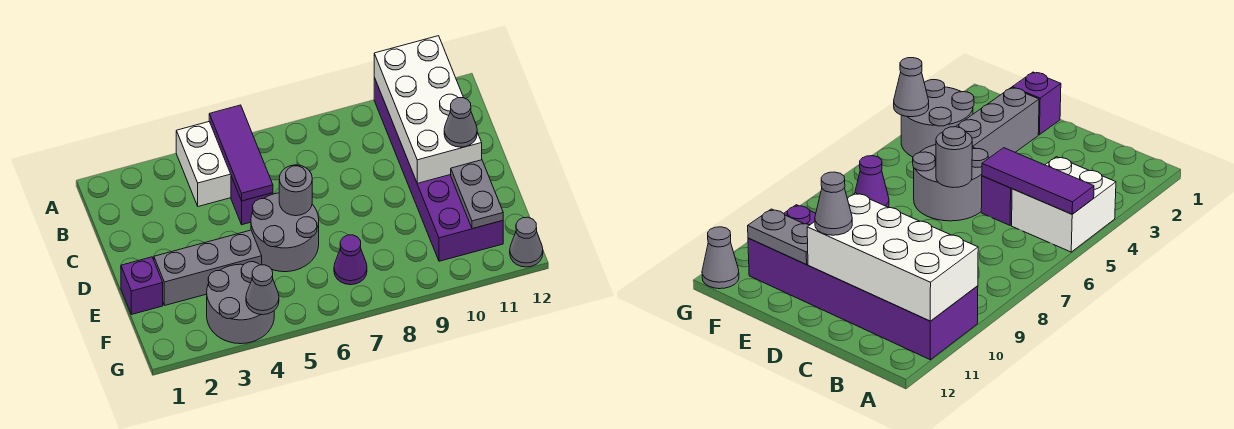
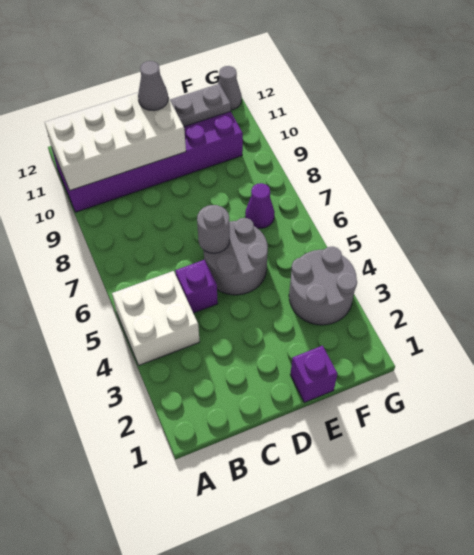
purple tile A5:C5 level 2 -> none
grey brick E2:E4 level 1 -> none
grey cone G4 level 2 -> none

